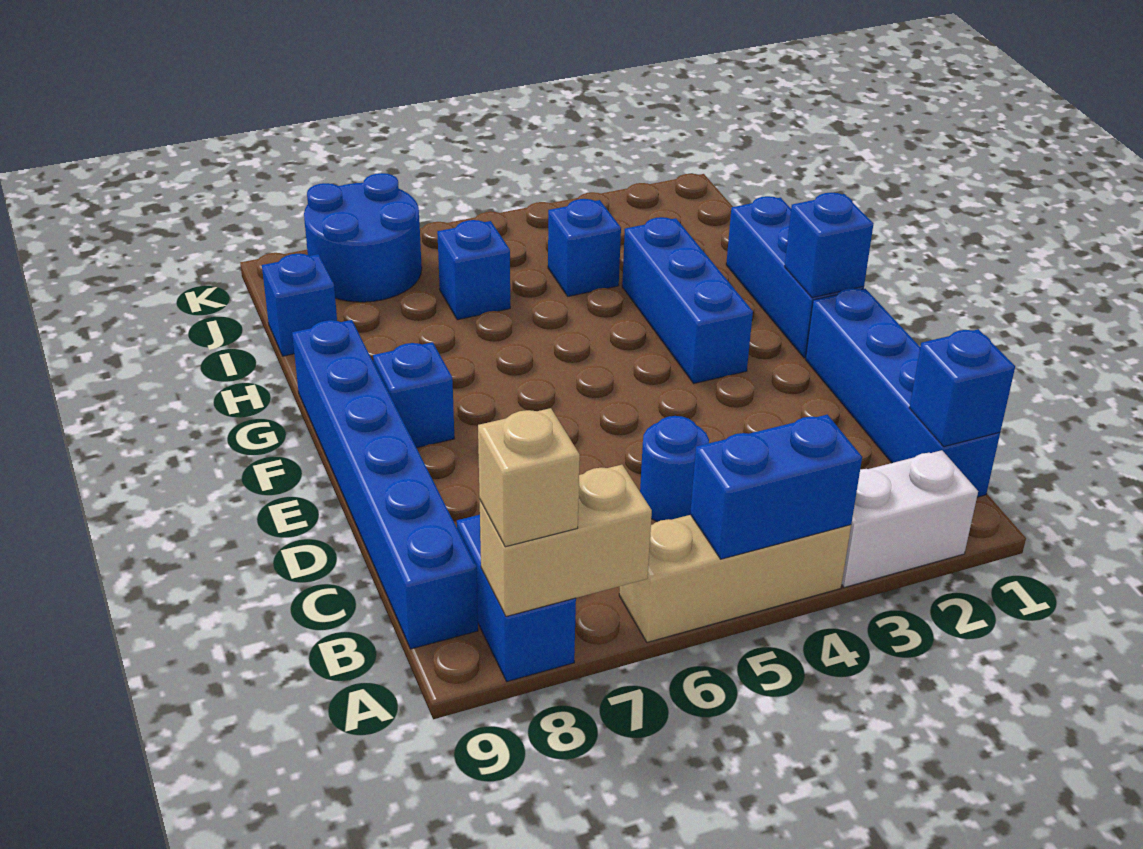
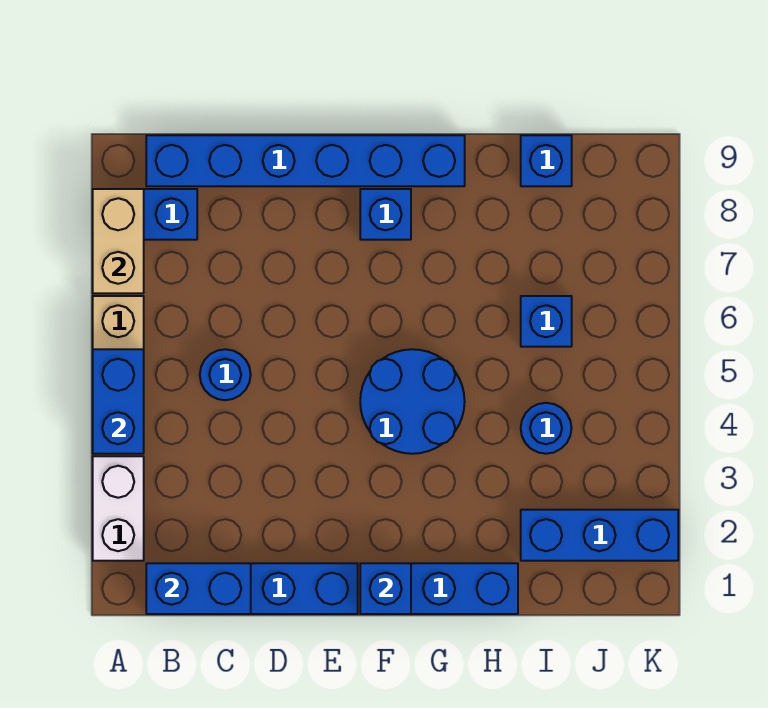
tan brick A8 level 3 -> none
blue brick B1 level 2 -> blue brick B1:C1 level 2
blue brick F3:H3 level 1 -> blue brick I2:K2 level 1
blue brick I4 level 1 -> blue round brick I4 level 1
blue round brick J7:K8 level 1 -> blue round brick F4:G5 level 1

